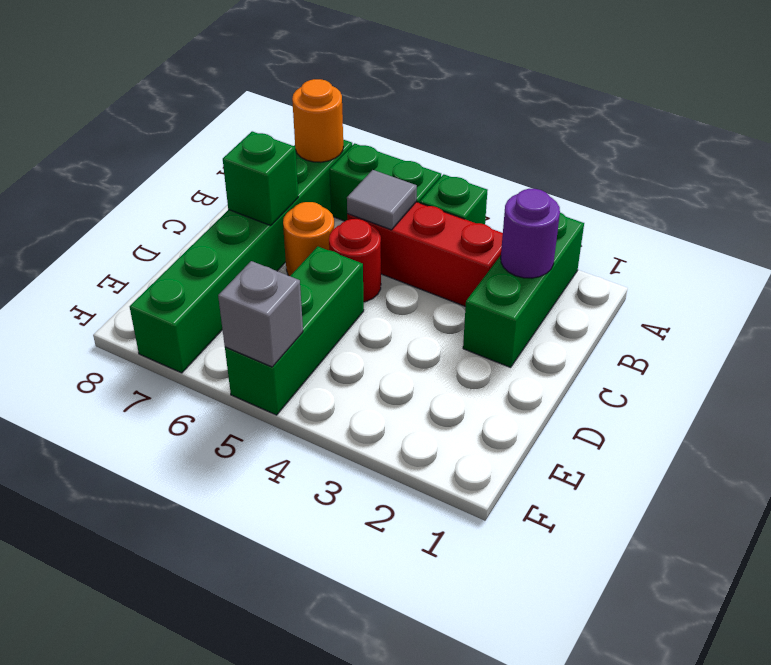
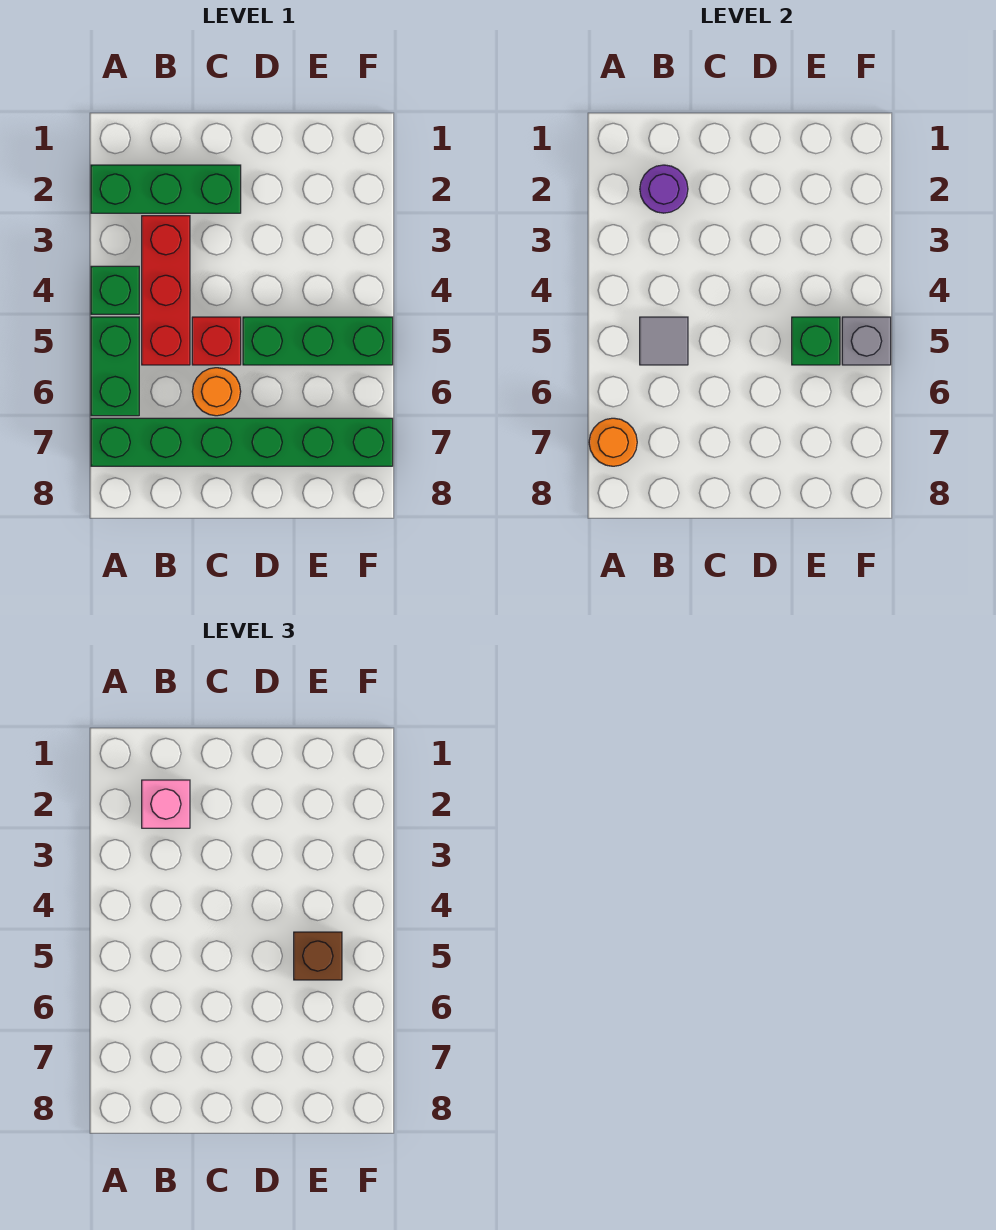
none -> pink brick B2 level 3
red round brick C5 level 1 -> red brick C5 level 1
green brick C7 level 2 -> green brick E5 level 2
none -> brown brick E5 level 3

